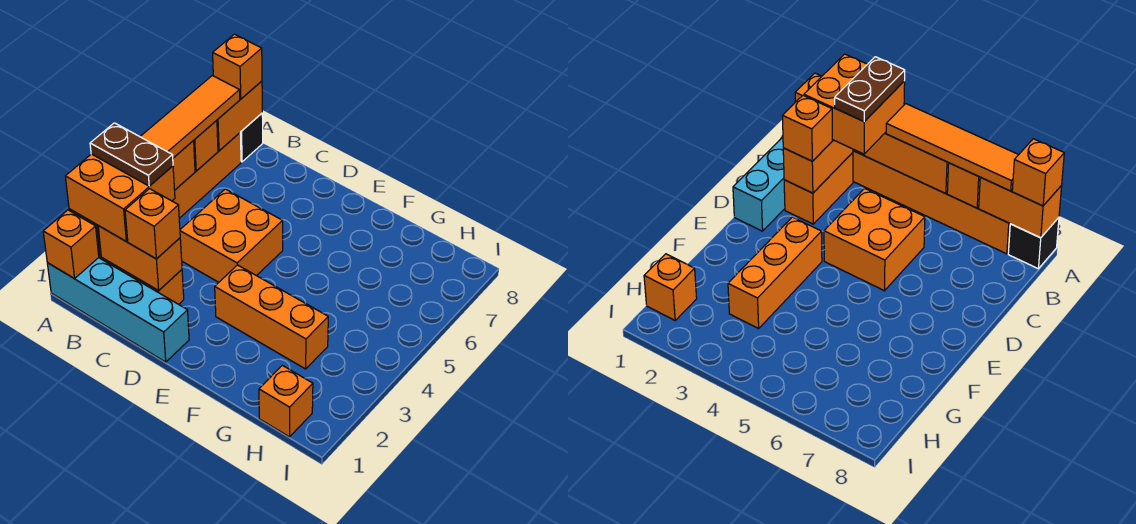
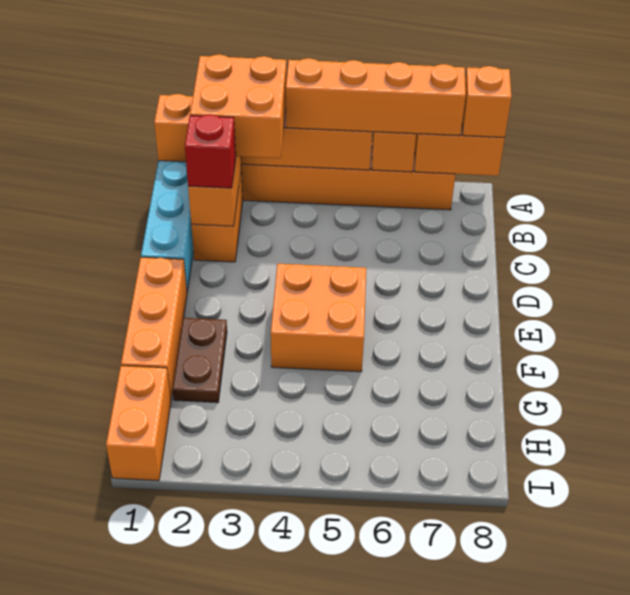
brown plate A3:B3 level 4 -> brown plate F2:G2 level 1
orange tile A4:A7 level 3 -> orange brick A4:A7 level 3
black brick A8 level 1 -> none
orange brick C2 level 3 -> red brick C2 level 3
orange brick C4:D5 level 1 -> orange brick E4:F5 level 1
orange brick E3:G3 level 1 -> orange brick E1:G1 level 1
orange brick H1 level 1 -> orange brick H1:I1 level 1

